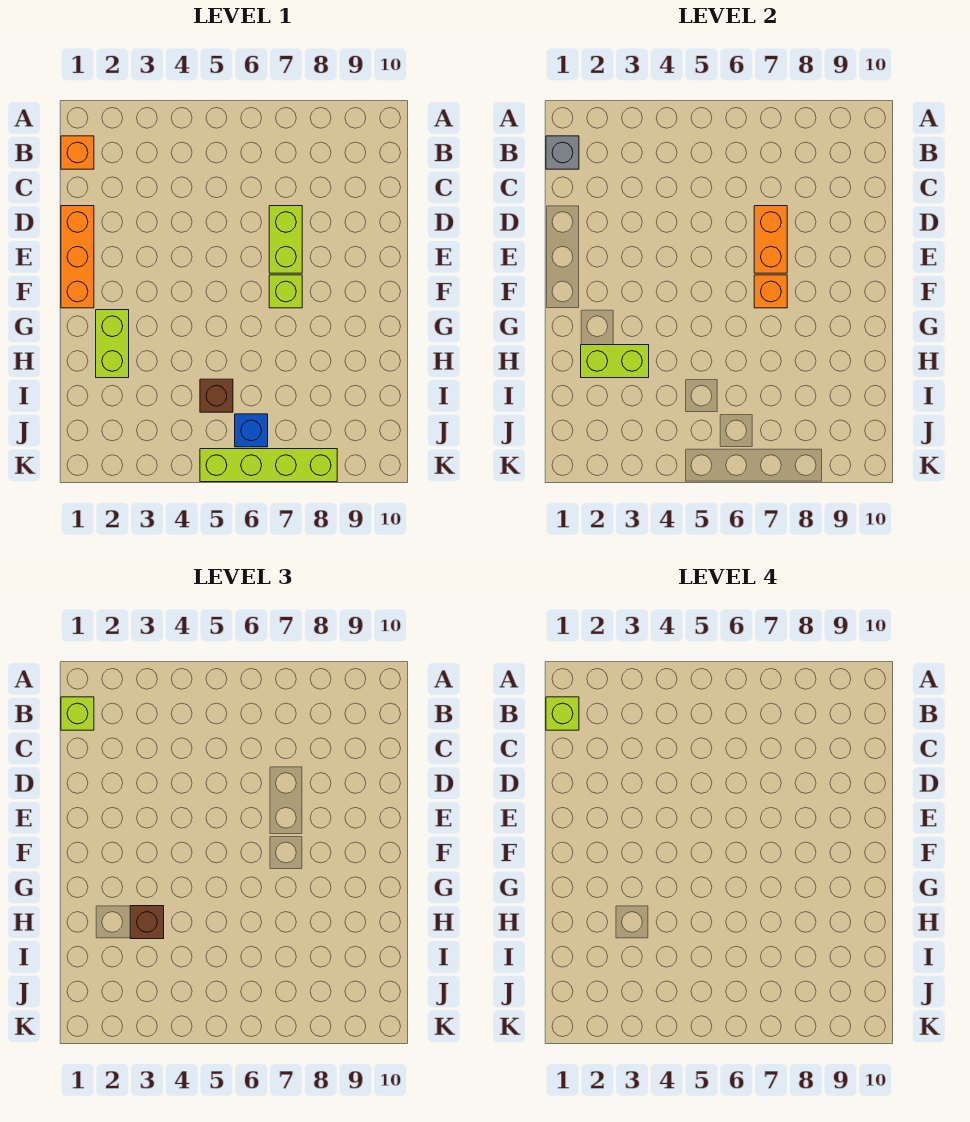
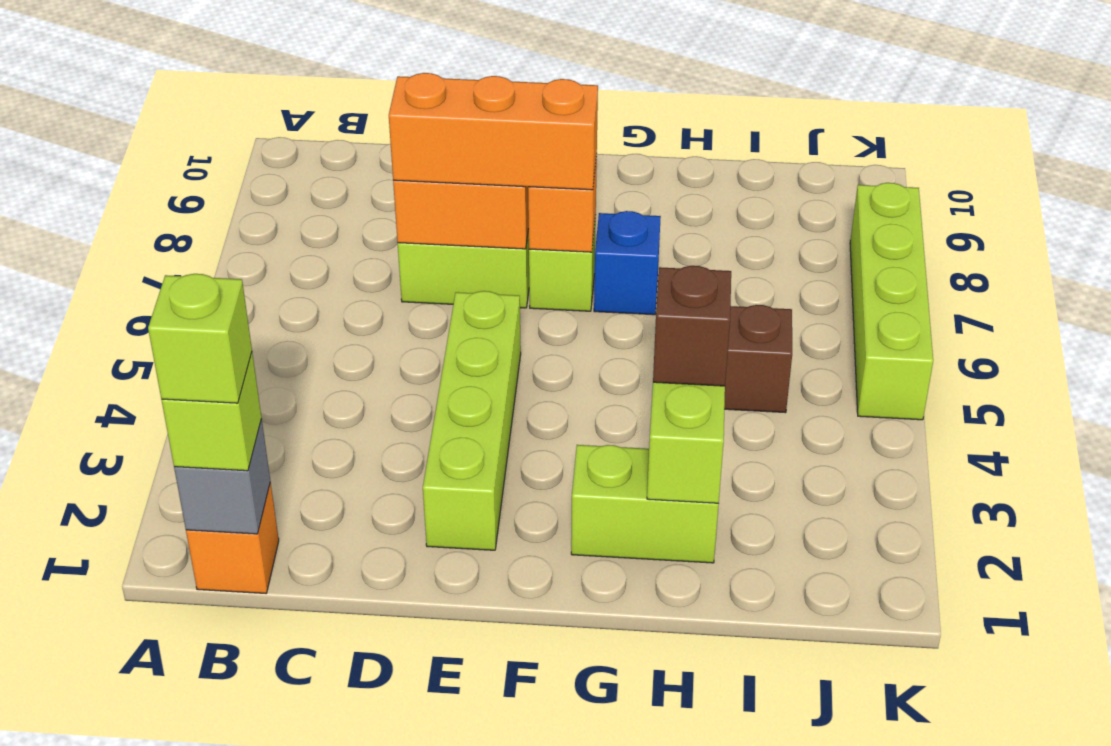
orange brick D1:F1 level 1 -> orange brick D7:F7 level 3
none -> lime brick E2:E5 level 1
blue brick J6 level 1 -> blue brick G7 level 1

